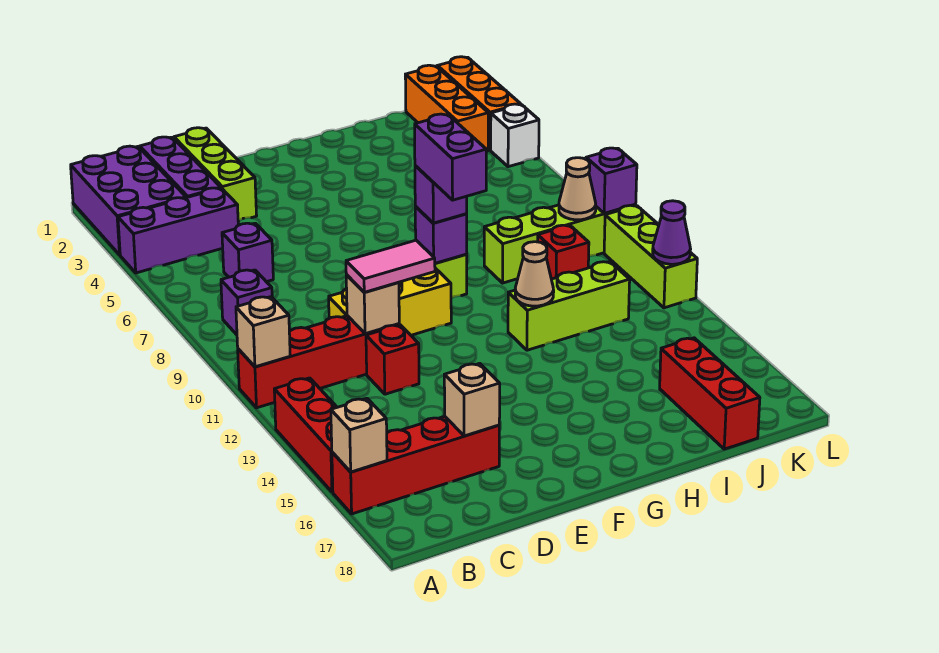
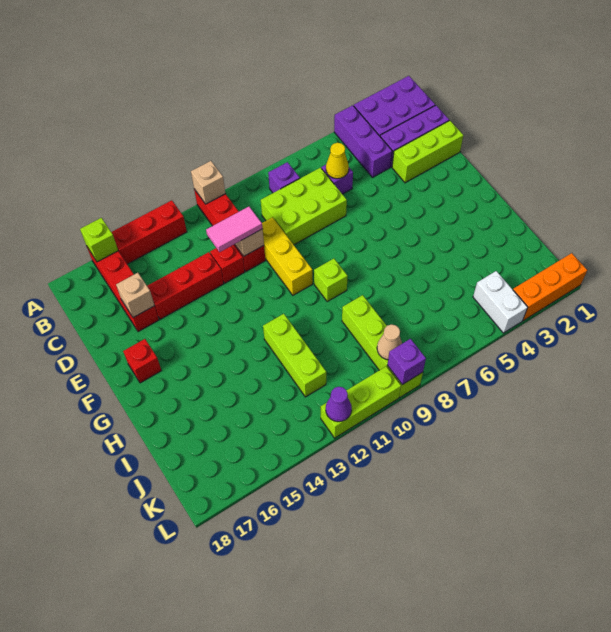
tan brick A16 level 2 -> lime brick A16 level 2
none -> yellow cone C6 level 2
none -> lime brick C7:D9 level 1
pink tile D11:E11 level 3 -> pink tile D11:D12 level 3
purple brick G9 level 2 -> none
purple brick G9 level 3 -> none
purple brick G9:G10 level 4 -> none
tan cone H12 level 2 -> none
red brick J10 level 1 -> red brick F17 level 1
red brick J16:J18 level 1 -> red brick D13:D15 level 1
orange brick K1:K3 level 1 -> none
white brick L4 level 1 -> white brick K4:L4 level 1

